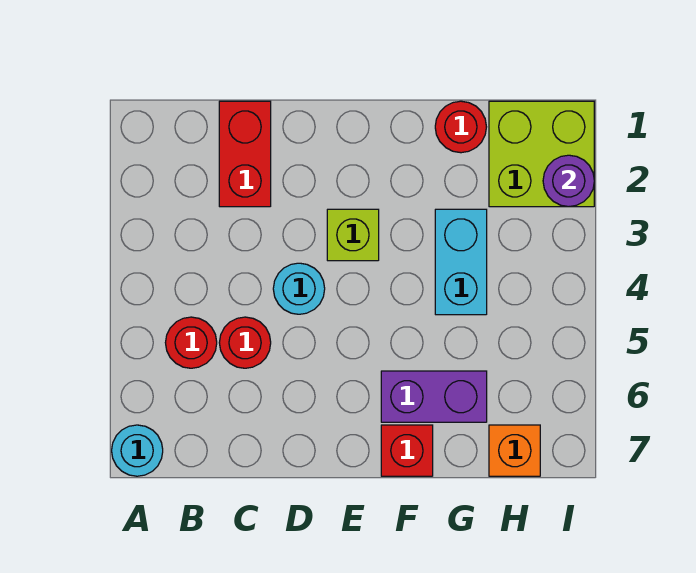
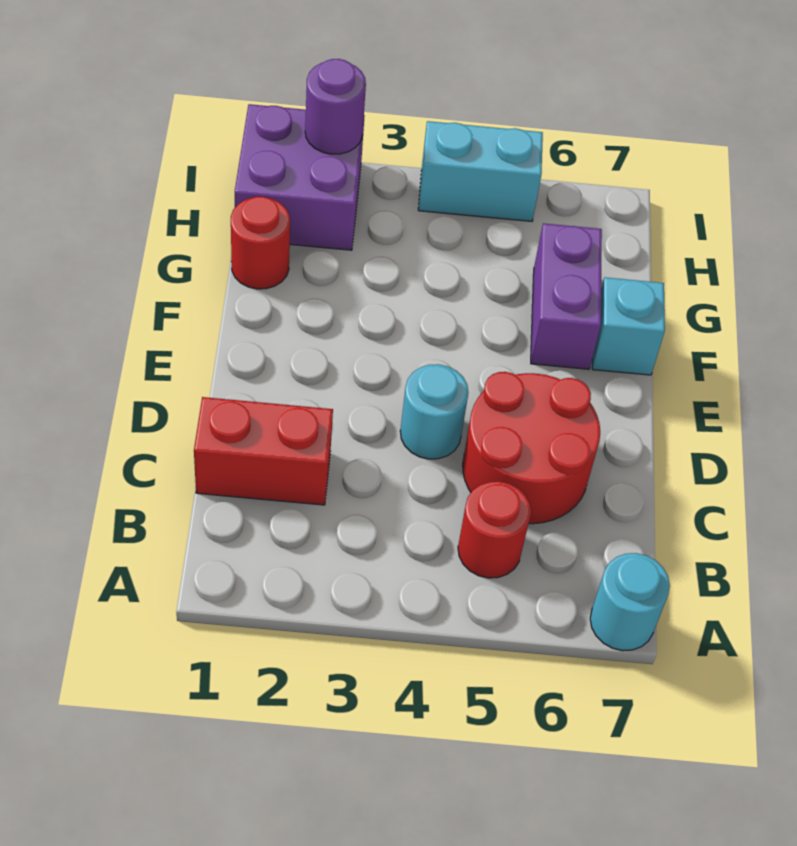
red round brick C5 level 1 -> red round brick C5:D6 level 1
lime brick E3 level 1 -> none
red brick F7 level 1 -> cyan brick F7 level 1
cyan brick G3:G4 level 1 -> cyan brick I4:I5 level 1
lime brick H1:I2 level 1 -> purple brick H1:I2 level 1
orange brick H7 level 1 -> none

